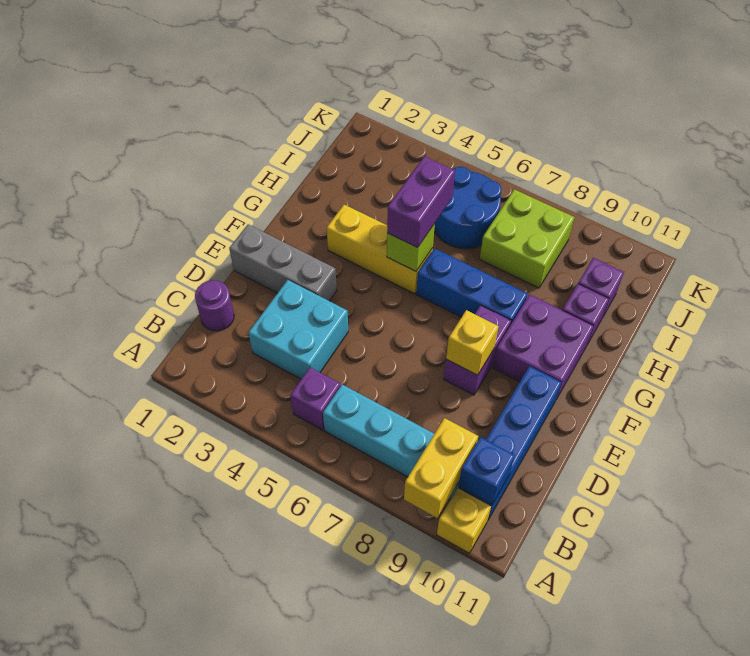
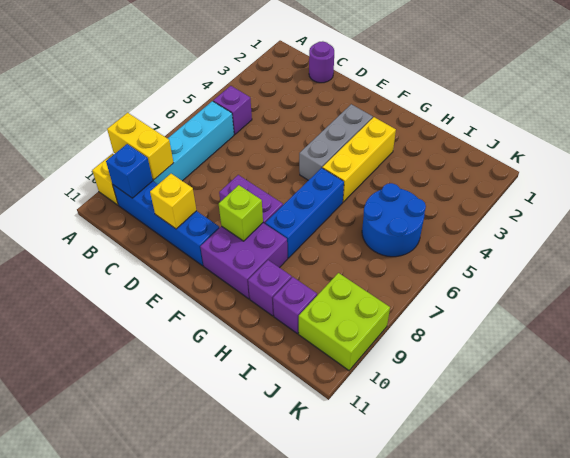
cyan brick C3:D4 level 1 -> none
grey brick E1:E3 level 1 -> grey brick F3:F5 level 1
yellow brick E8 level 2 -> yellow brick D10 level 2
lime brick G5 level 2 -> lime brick F9 level 2
purple brick G5:H5 level 3 -> none
lime brick I7:J8 level 1 -> lime brick J9:K10 level 1

